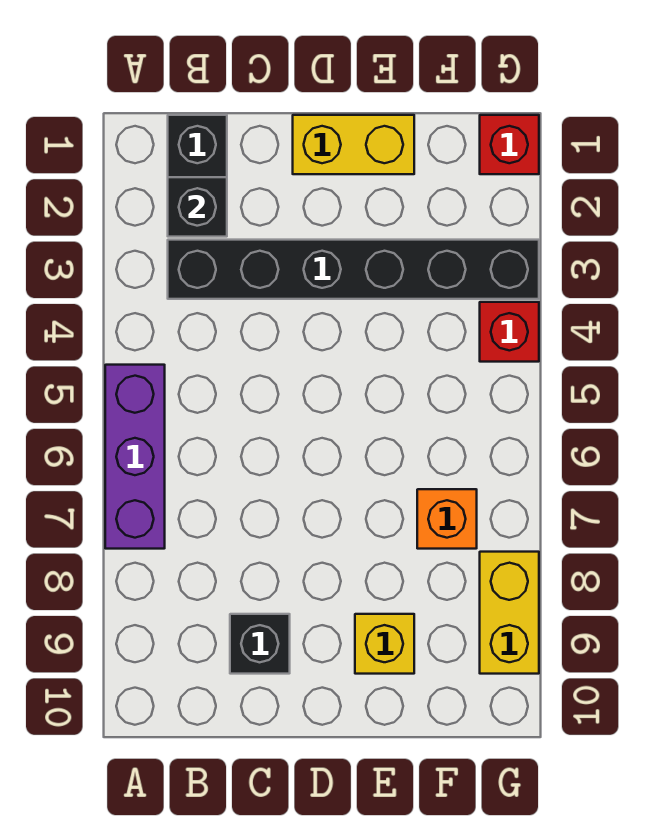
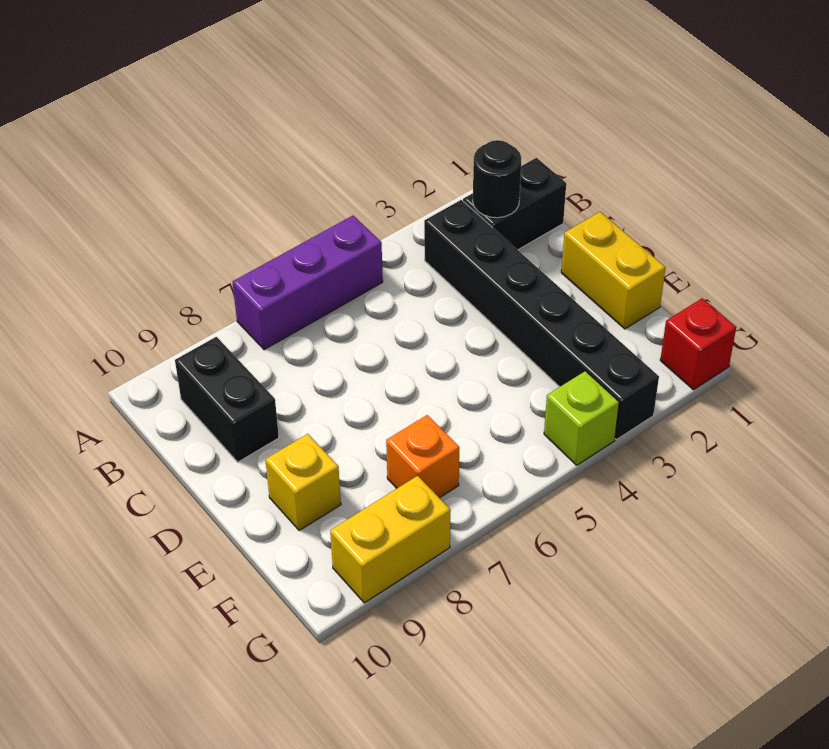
black brick B2 level 2 -> black round brick B2 level 2
black brick C9 level 1 -> black brick B9:C9 level 1
red brick G4 level 1 -> lime brick G4 level 1

